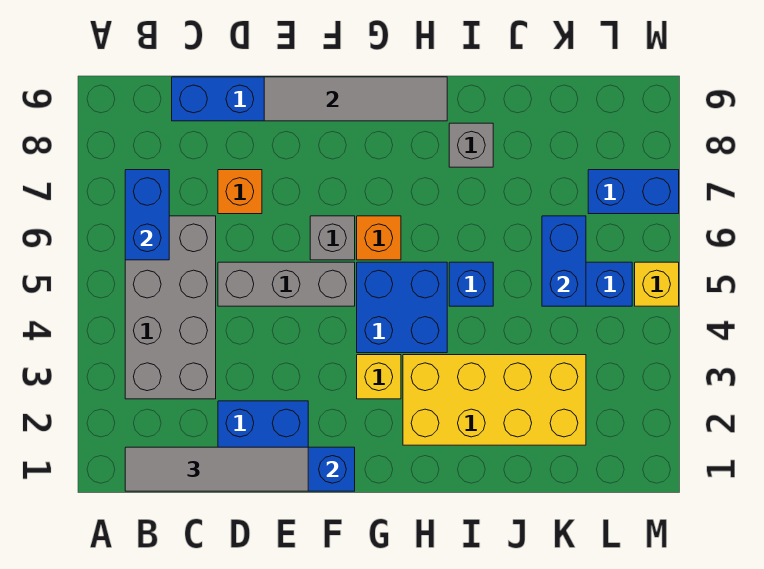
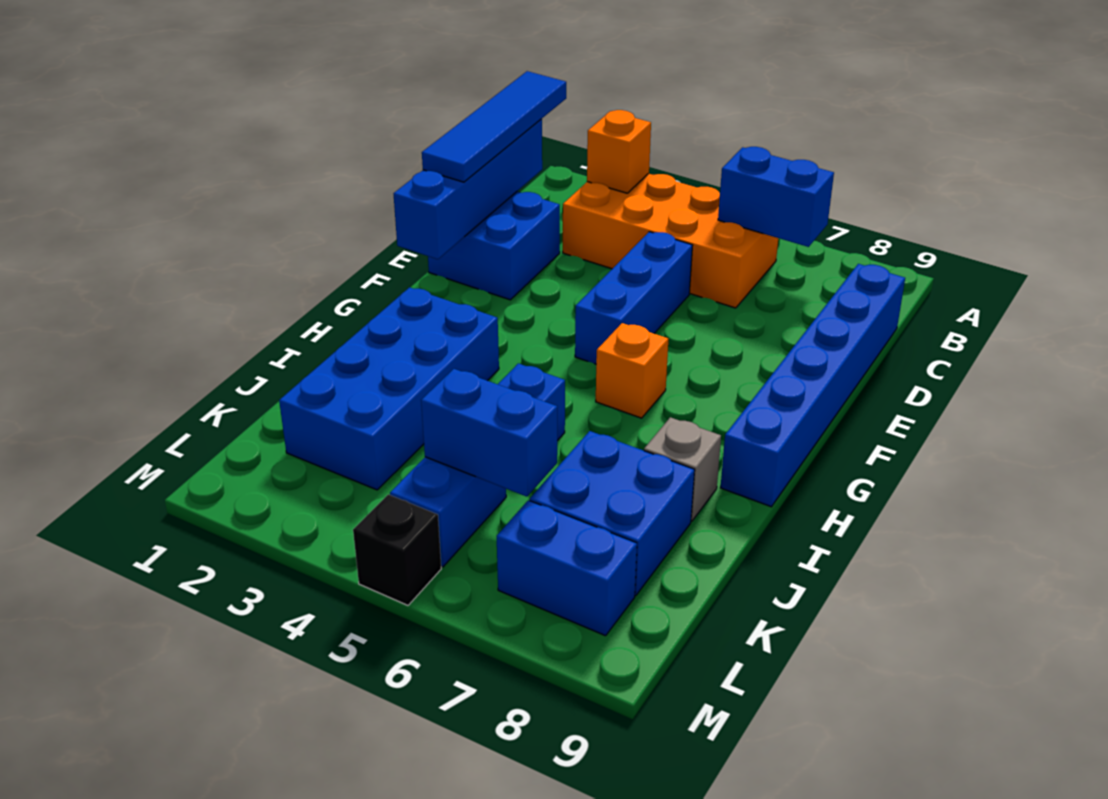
grey tile B1:E1 level 3 -> blue tile B1:E1 level 3
grey brick B3:C6 level 1 -> orange brick B3:C6 level 1
grey brick D5:F5 level 1 -> blue brick D5:F5 level 1
orange brick D7 level 1 -> orange brick B3 level 2
grey tile E9:H9 level 2 -> none
grey brick F6 level 1 -> none
yellow brick G3 level 1 -> none
blue brick G4:H5 level 1 -> blue brick J7:K8 level 1
yellow brick H2:K3 level 1 -> blue brick H2:K3 level 1
blue brick L7:M7 level 1 -> blue brick L7:L8 level 1
yellow brick M5 level 1 -> black brick M5 level 1

